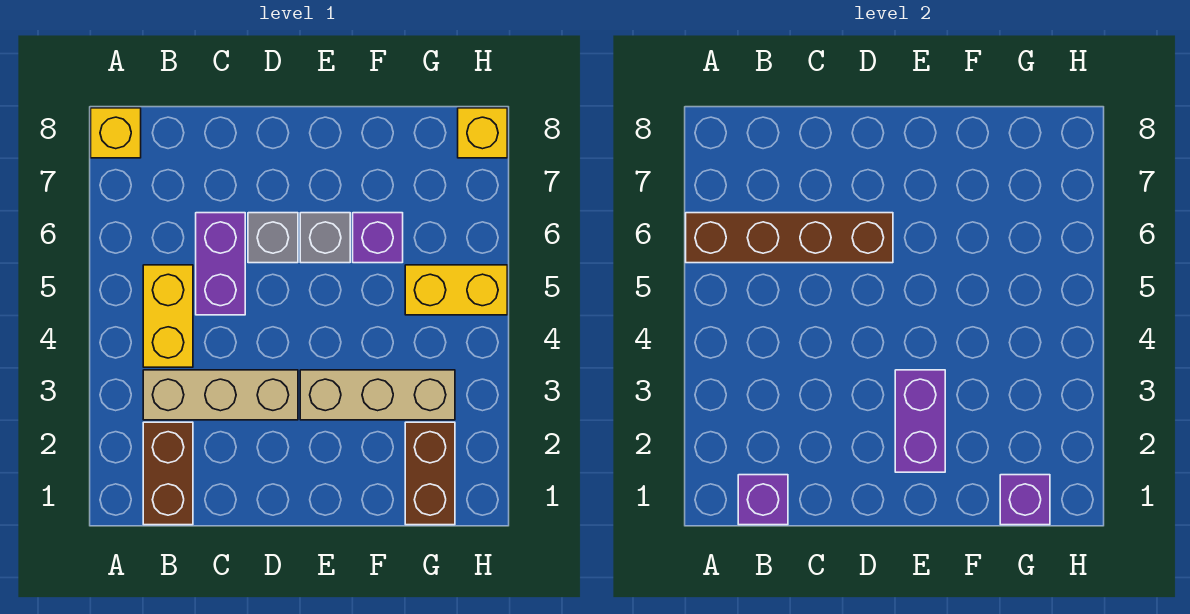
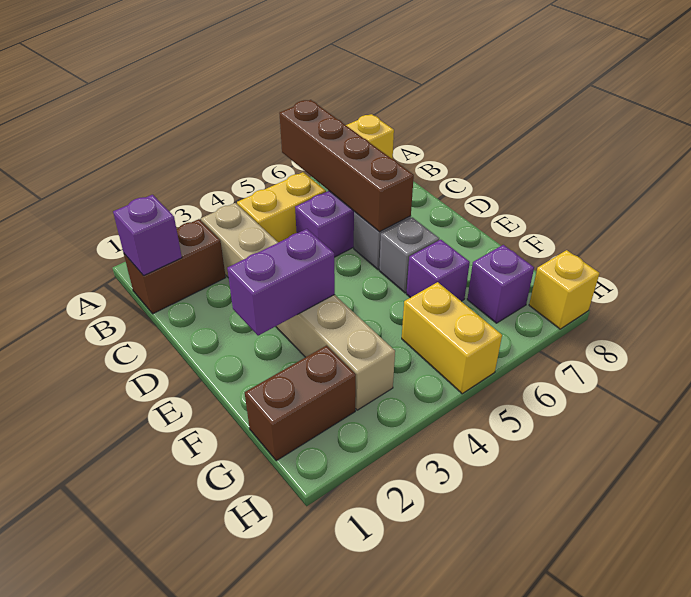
purple brick G1 level 2 -> purple brick G7 level 1

